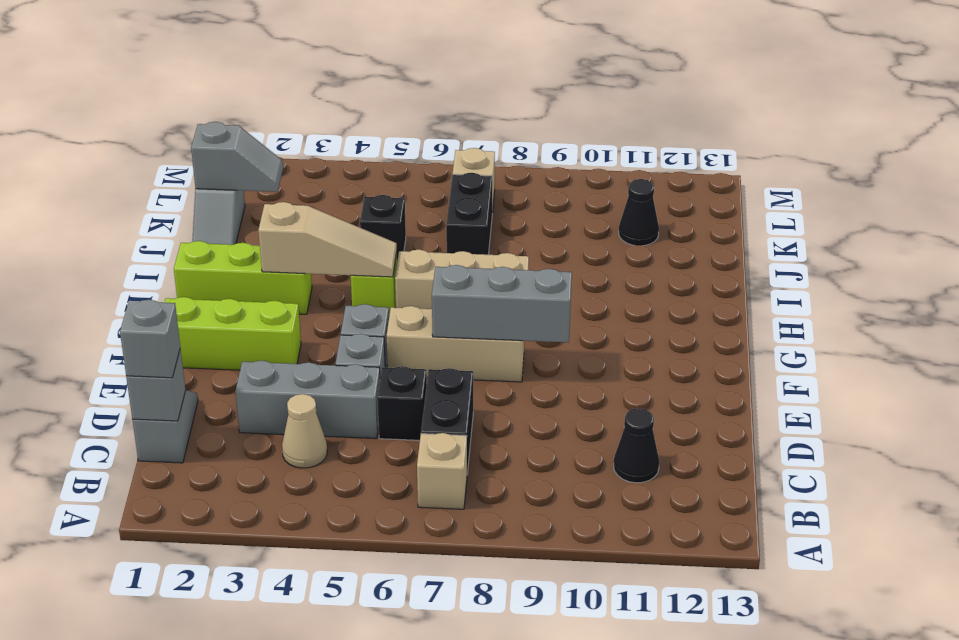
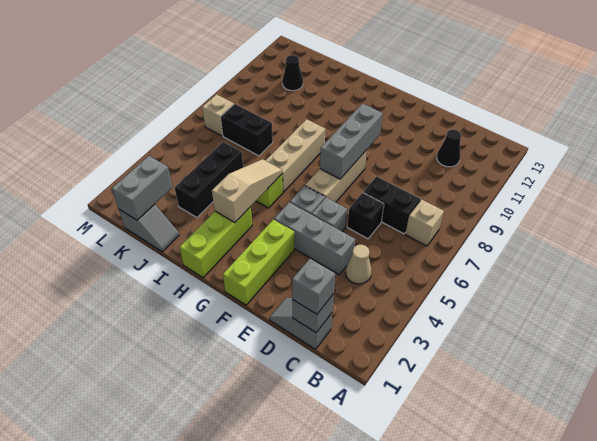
grey brick D3:D5 level 1 -> grey brick D4:F4 level 1
black brick J5 level 1 -> black brick J3:J5 level 1
grey slope K1:K2 level 2 top 1 -> grey brick K1:K2 level 2

